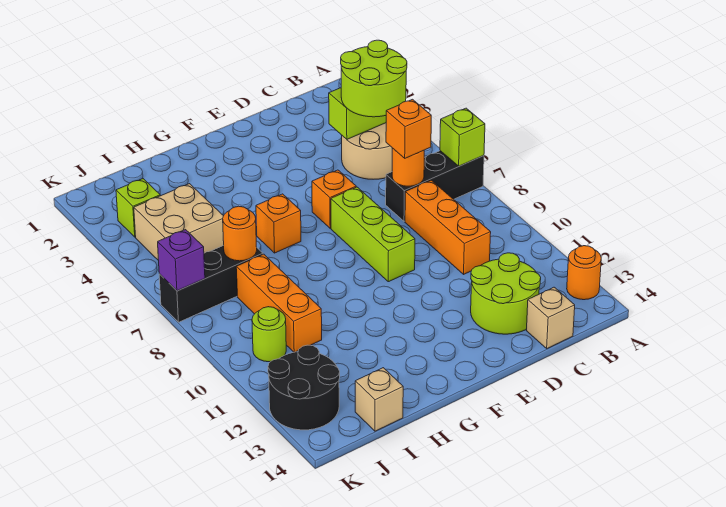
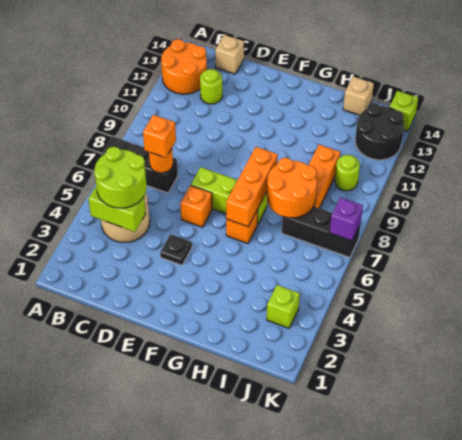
lime brick A7 level 2 -> lime brick K14 level 1
orange round brick A13 level 1 -> orange round brick A12:B13 level 1
orange brick C8:C10 level 1 -> orange brick G6:G8 level 2
lime round brick C12:D13 level 1 -> lime round brick C12 level 1
none -> black plate E4 level 1
lime brick E7:E9 level 1 -> lime brick E7:G7 level 1
tan brick I4:J5 level 1 -> none
orange round brick I7 level 2 -> orange round brick H7:I8 level 2

